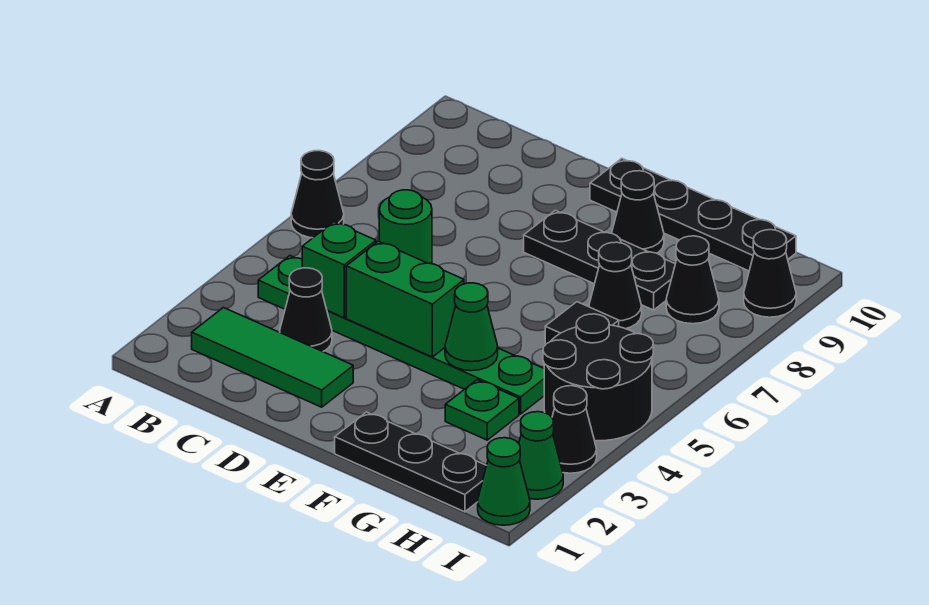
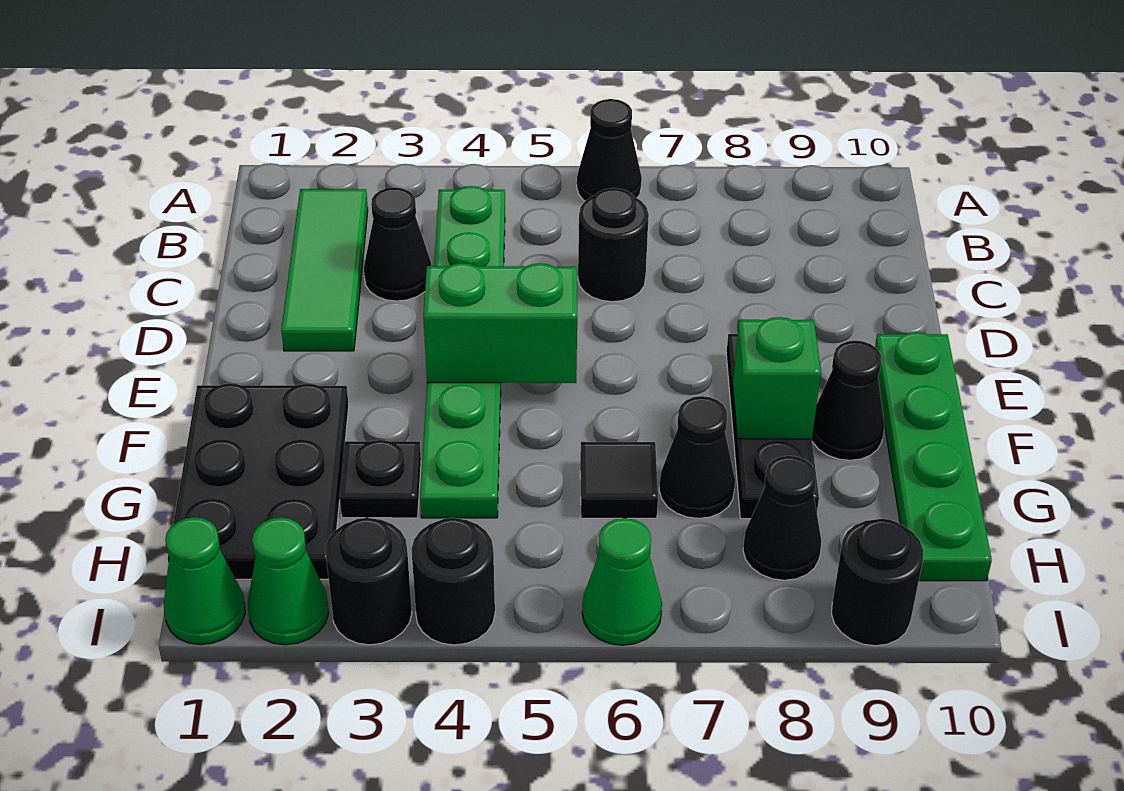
green brick C4 level 2 -> green brick F8 level 2
green round brick C6 level 1 -> black round brick C6 level 1
green brick D4:E4 level 2 -> green brick E4:E5 level 2
black plate E10:H10 level 1 -> green plate E10:H10 level 1
black plate F1:H1 level 1 -> black plate F1:H2 level 1
green cone F4 level 2 -> green cone I6 level 1
green plate G3 level 1 -> black plate G3 level 1
black round brick H4:I5 level 1 -> black round brick I4 level 1
black cone I3 level 1 -> black round brick I3 level 1
black cone I9 level 1 -> black round brick I9 level 1

